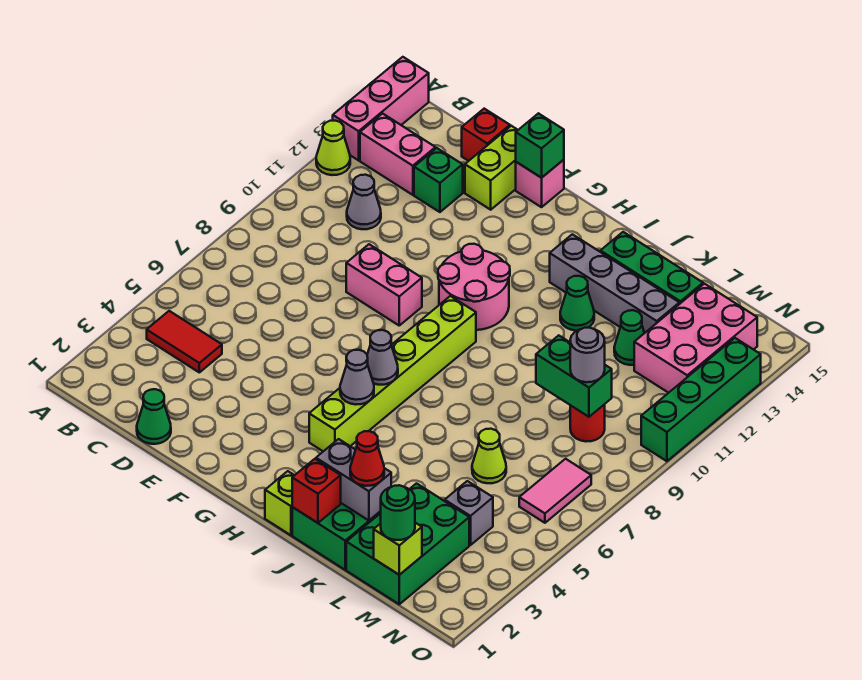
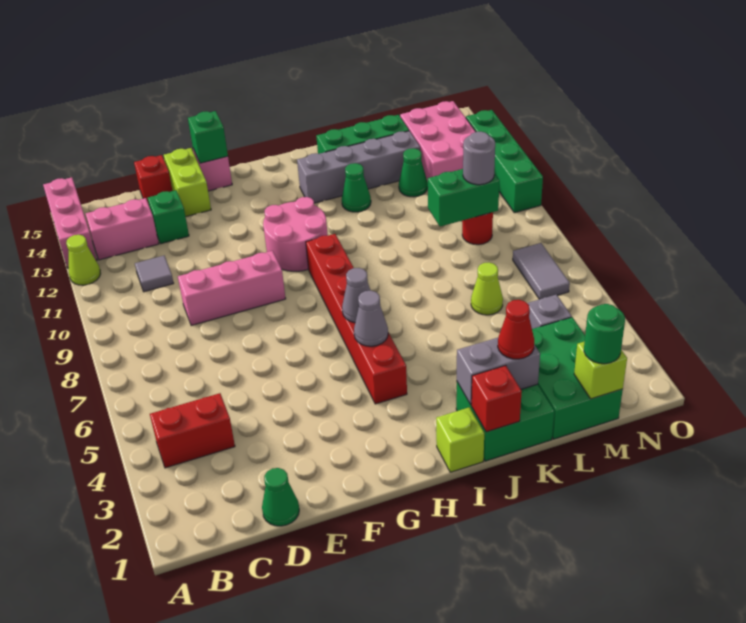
red tile B4:C4 level 1 -> red brick B4:C4 level 1
grey cone C11 level 1 -> grey tile C11 level 1
pink brick E9:F9 level 1 -> pink brick D9:F9 level 1
lime brick H4:H9 level 1 -> red brick H4:H9 level 1
pink tile N6:N7 level 1 -> grey tile N6:N7 level 1

